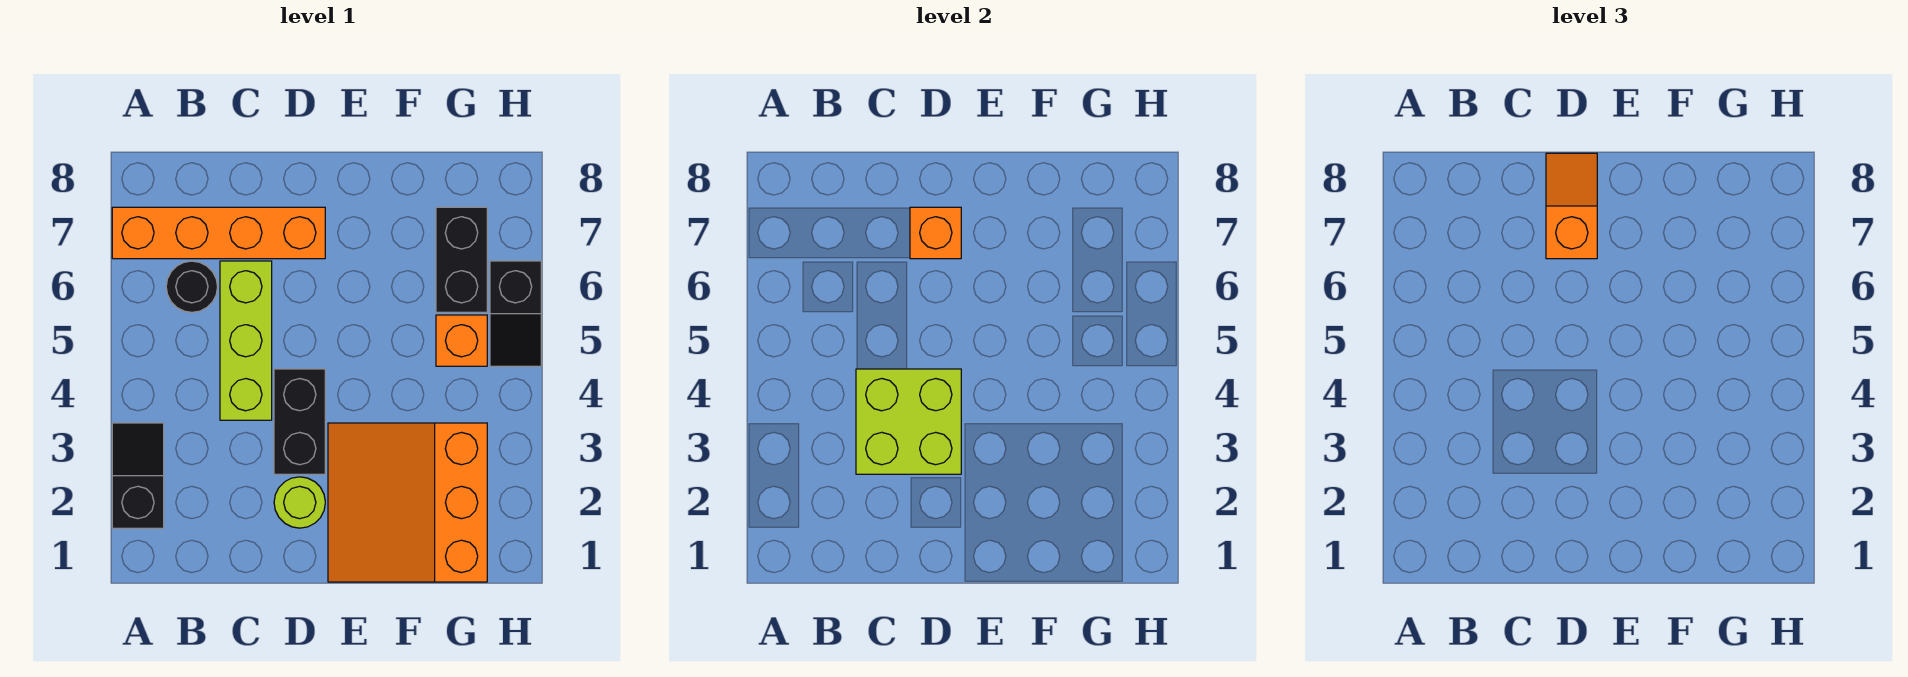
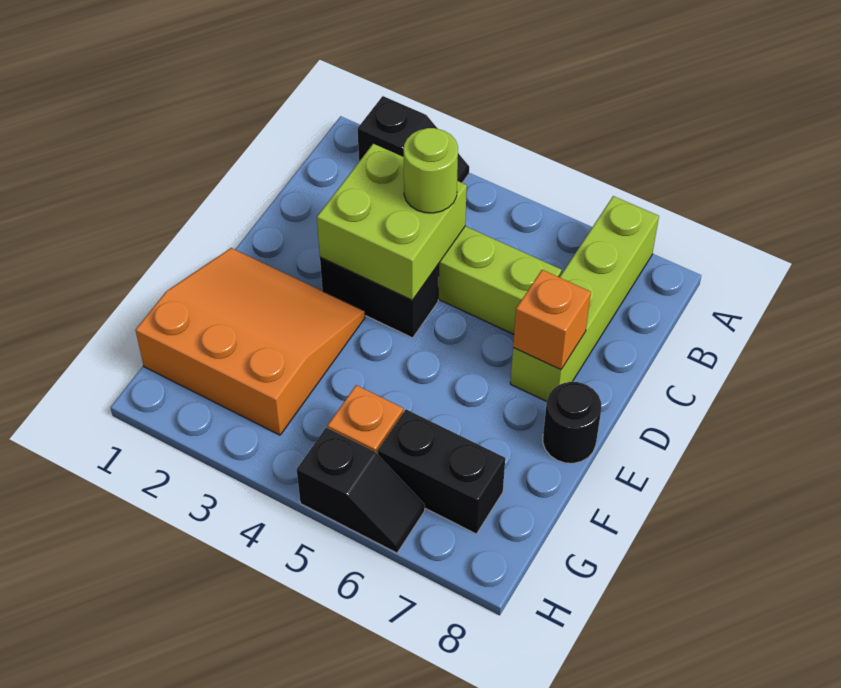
orange brick A7:D7 level 1 -> lime brick A7:D7 level 1
black round brick B6 level 1 -> black round brick E8 level 1
lime round brick D2 level 1 -> lime round brick C4 level 3
orange slope D7:D8 level 3 top 7 -> none
black slope H5:H6 level 1 top 6 -> black slope H5:H6 level 1 top 5

